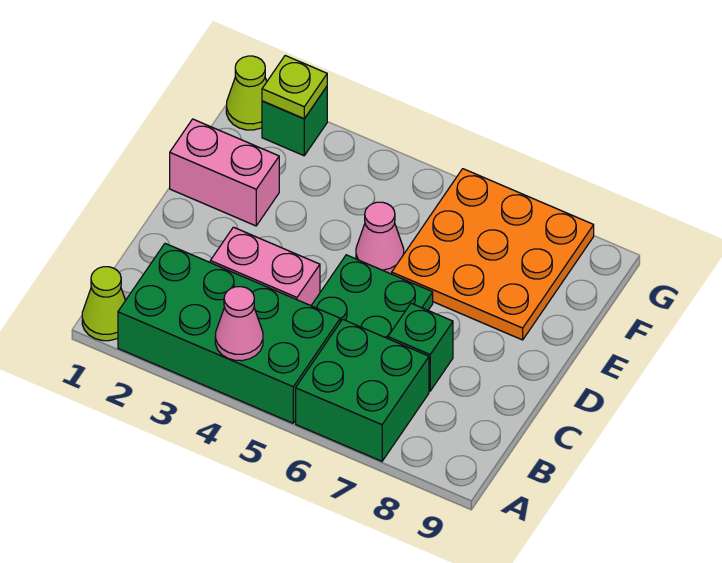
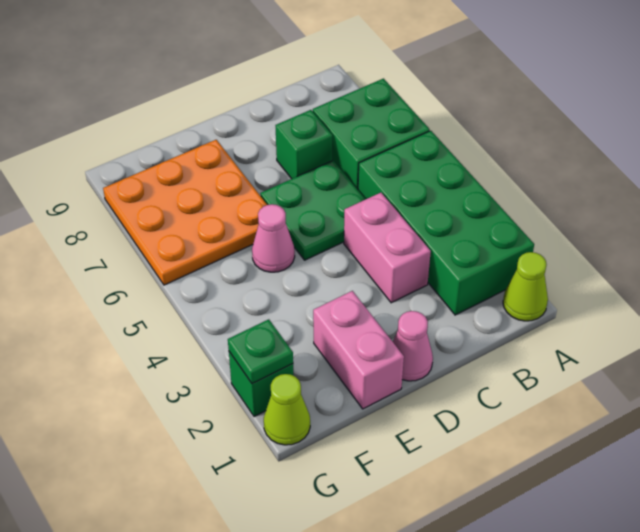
pink cone A4 level 2 -> pink cone D1 level 1
lime plate G2 level 2 -> green plate G2 level 2

